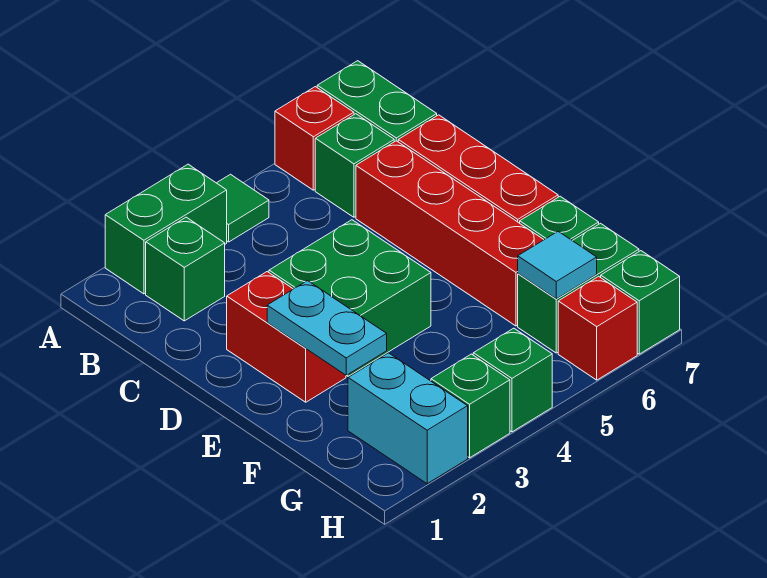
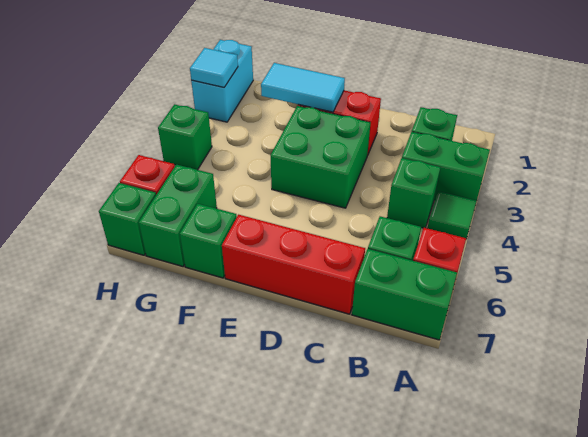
green brick A2:A3 level 1 -> green brick A3:B3 level 1
red brick C6:F6 level 1 -> none
cyan plate E2:F2 level 2 -> cyan tile E2:F2 level 2
cyan brick G2:H2 level 1 -> cyan brick H1:H2 level 1
cyan tile G6 level 2 -> cyan tile H2 level 2
green brick H3 level 1 -> green brick B4 level 1

